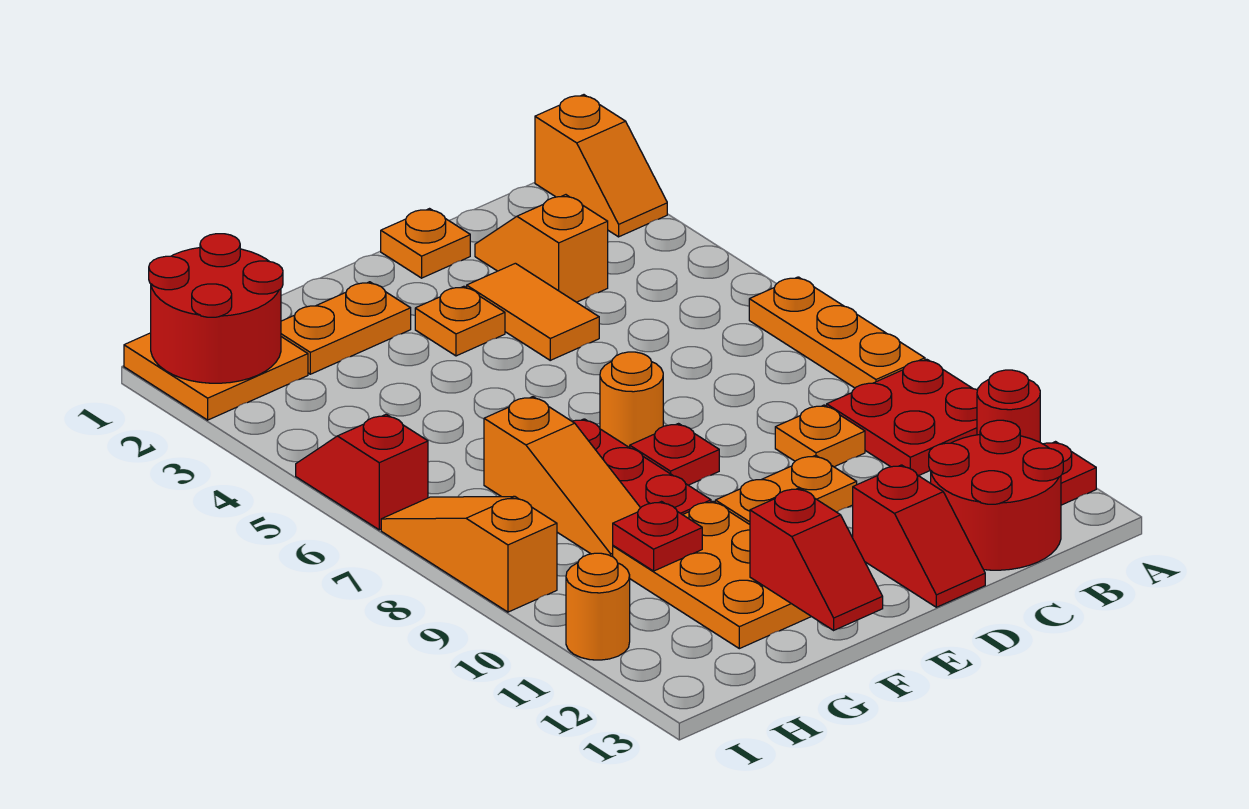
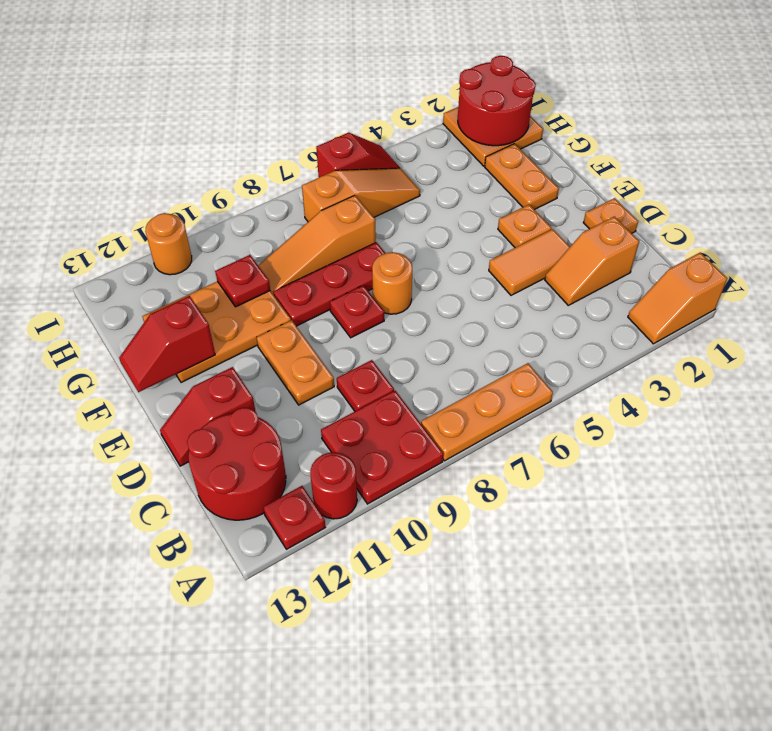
orange slope C2:C3 level 1 top 3 -> orange slope C2:C3 level 1 top 2
orange plate C9 level 1 -> red plate C9 level 1
orange slope I7:I9 level 1 top 9 -> orange slope H5:H7 level 1 top 7

